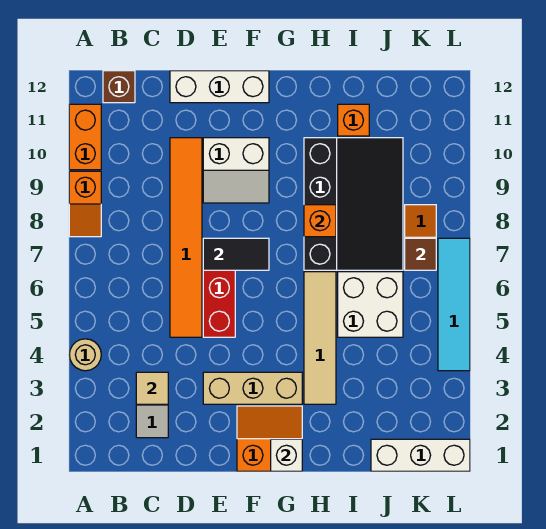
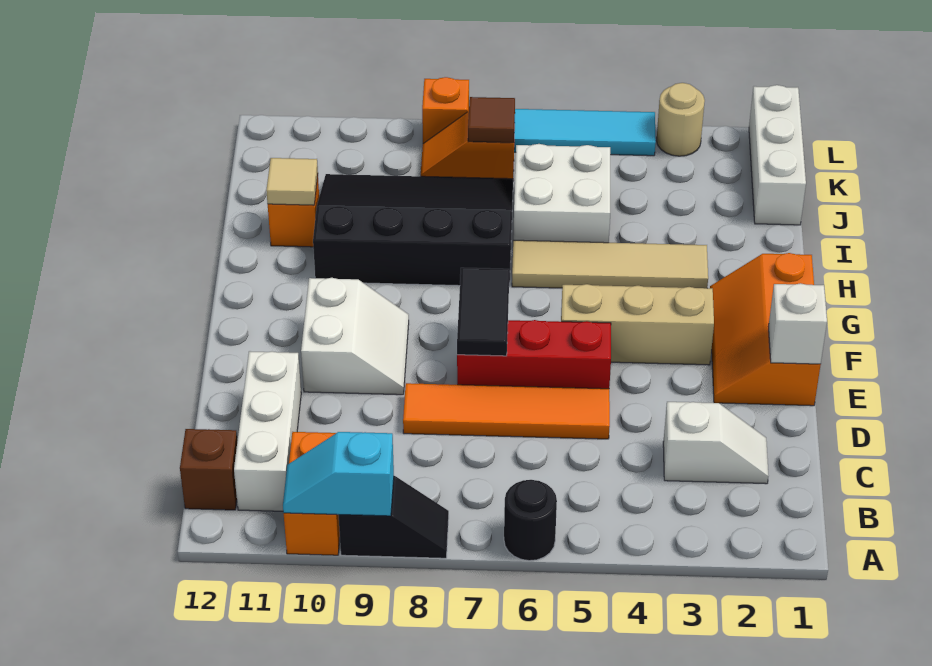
tan round brick A4 level 1 -> tan round brick L3 level 1
none -> black round brick A6 level 1
orange slope A8:A9 level 1 top 9 -> black slope A8:A9 level 1 top 9
none -> cyan slope A9:A10 level 2 top 9
orange brick A10:A11 level 1 -> orange brick A10:B10 level 1
tan tile C3 level 2 -> tan tile I11 level 2
orange tile D5:D10 level 1 -> orange tile D5:D8 level 1
white brick D12:F12 level 1 -> white brick B11:D11 level 1
tan brick E3:G3 level 1 -> tan brick F3:F5 level 1
orange slope F1:G2 level 1 top 1 -> orange slope E1:G2 level 1 top 1
white brick G1 level 2 -> white brick E1 level 2
orange brick H8 level 2 -> orange brick L8 level 1

